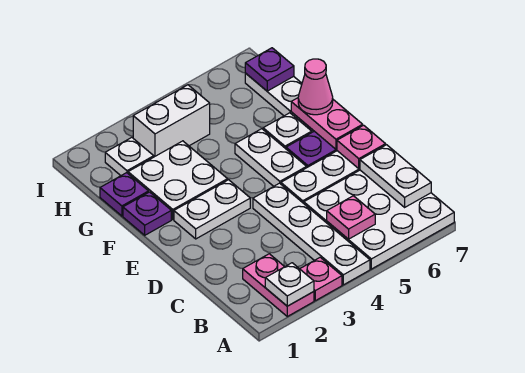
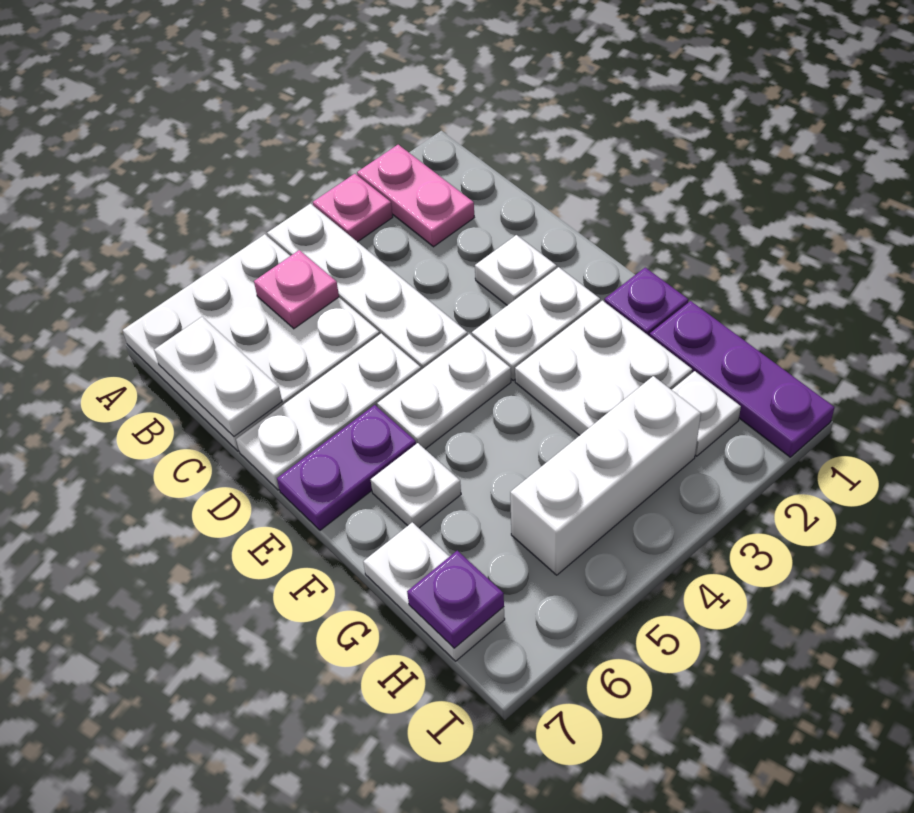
white plate A2 level 2 -> white plate D2 level 1
pink plate D7 level 2 -> none
white plate E5:F5 level 1 -> white plate E4:E5 level 1
pink plate E7:F7 level 2 -> none
pink cone F7 level 3 -> none
purple plate G1 level 1 -> purple plate G1:I1 level 1
white brick H3:H4 level 1 -> white brick H3:H5 level 1

